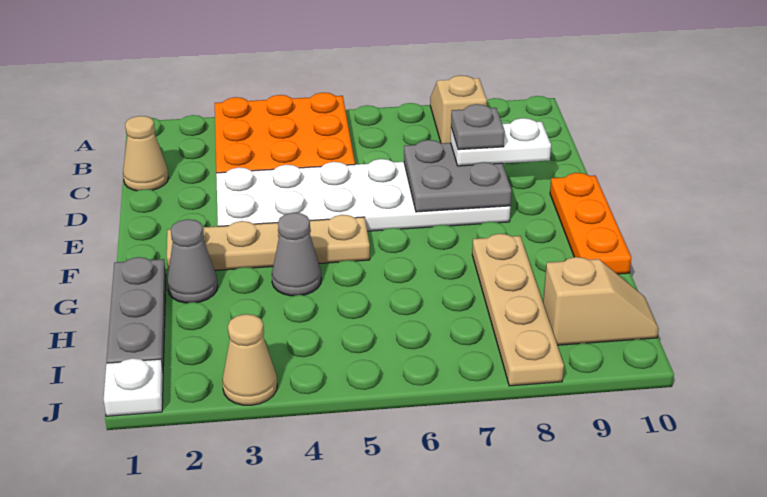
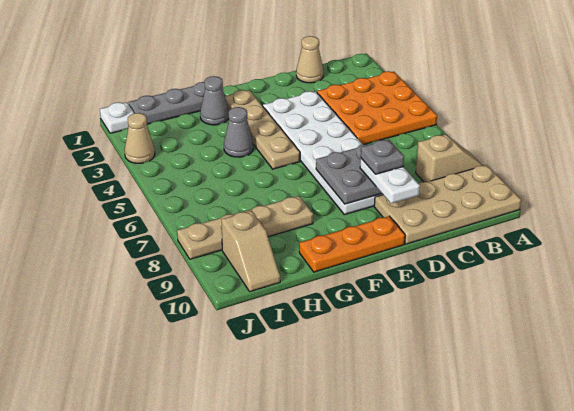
none -> tan plate A9:D10 level 1

